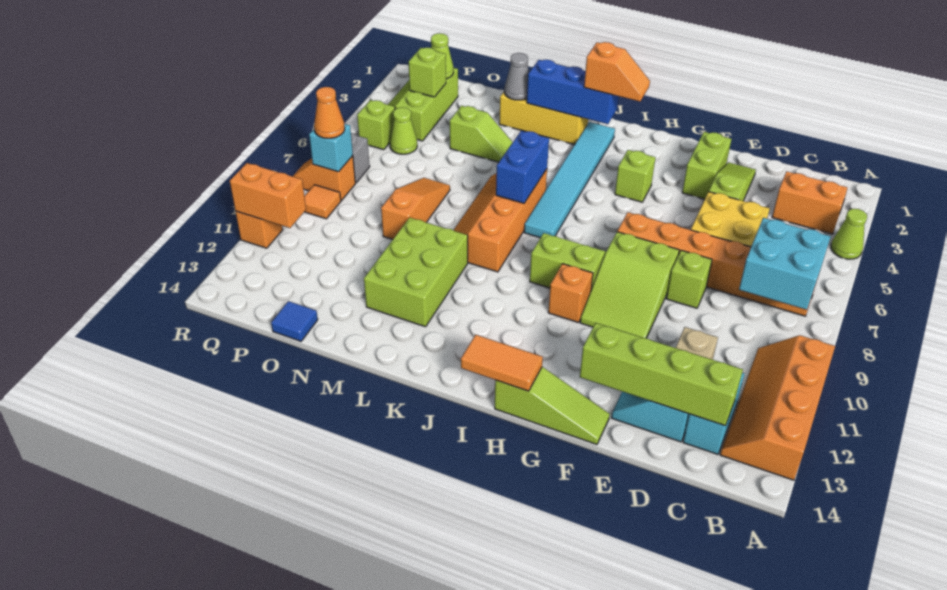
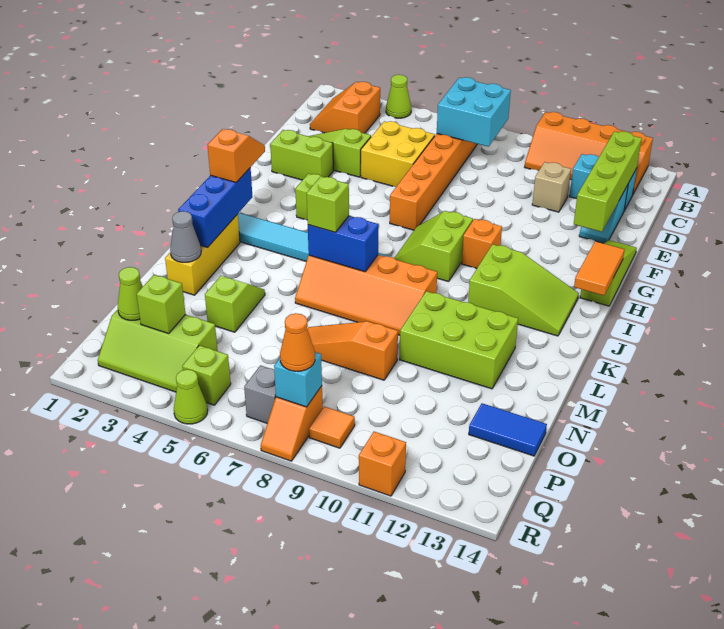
lime brick E8 level 1 -> lime brick K6 level 3
lime slope F8:G10 level 1 top 8 -> lime slope I11:J13 level 1 top 11
blue tile O14 level 1 -> blue tile O13:O14 level 1
lime cone P5 level 1 -> lime cone R5 level 1
orange brick Q11:R11 level 2 -> none

